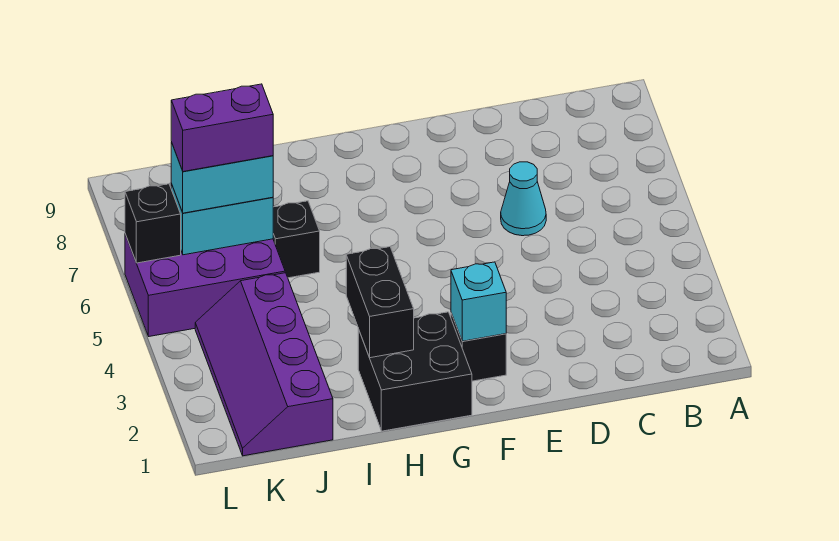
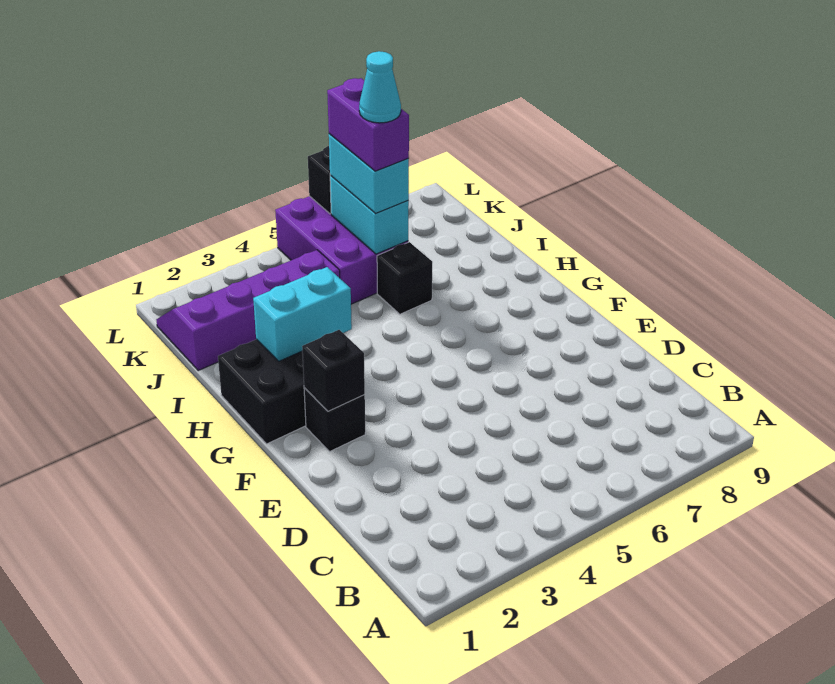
cyan cone D6 level 1 -> cyan cone J6 level 5
cyan brick F2 level 2 -> black brick F2 level 2
black brick H2:H3 level 2 -> cyan brick H2:H3 level 2

